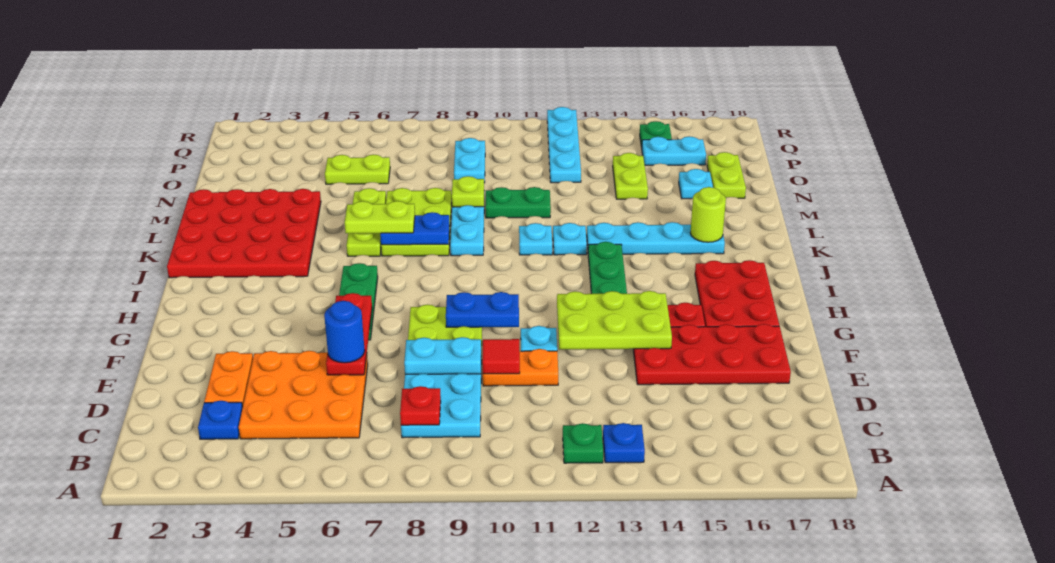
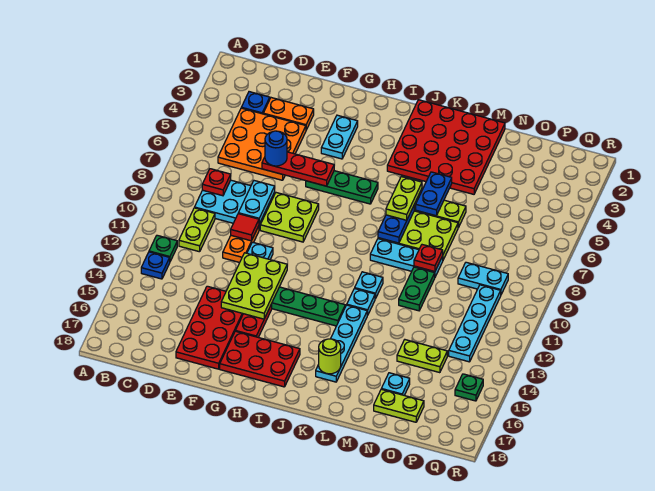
blue plate G9:G10 level 2 -> blue plate L5:L6 level 2
lime plate M9 level 2 -> red plate M9 level 2
lime plate O5:O6 level 1 -> lime plate C10:C11 level 1
cyan plate O12:R12 level 1 -> cyan plate P10:P13 level 1
cyan plate P15:P16 level 1 -> cyan plate G3:G4 level 1

